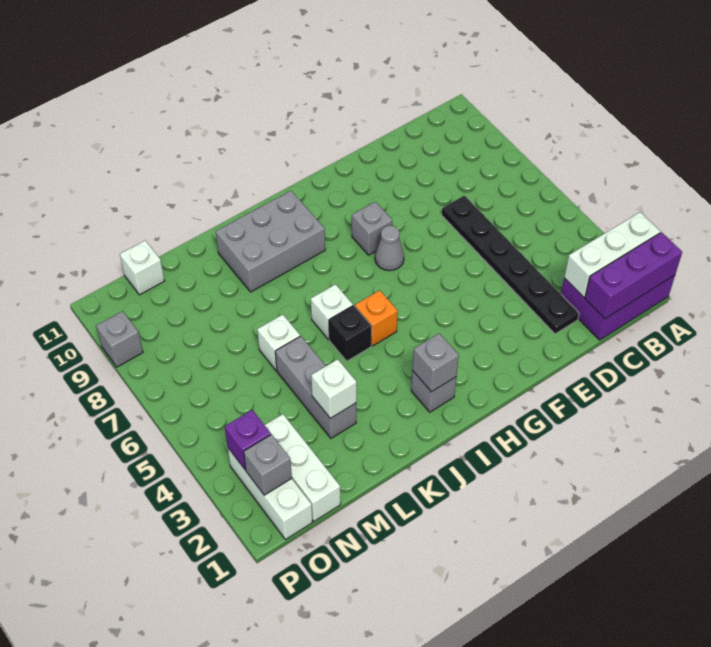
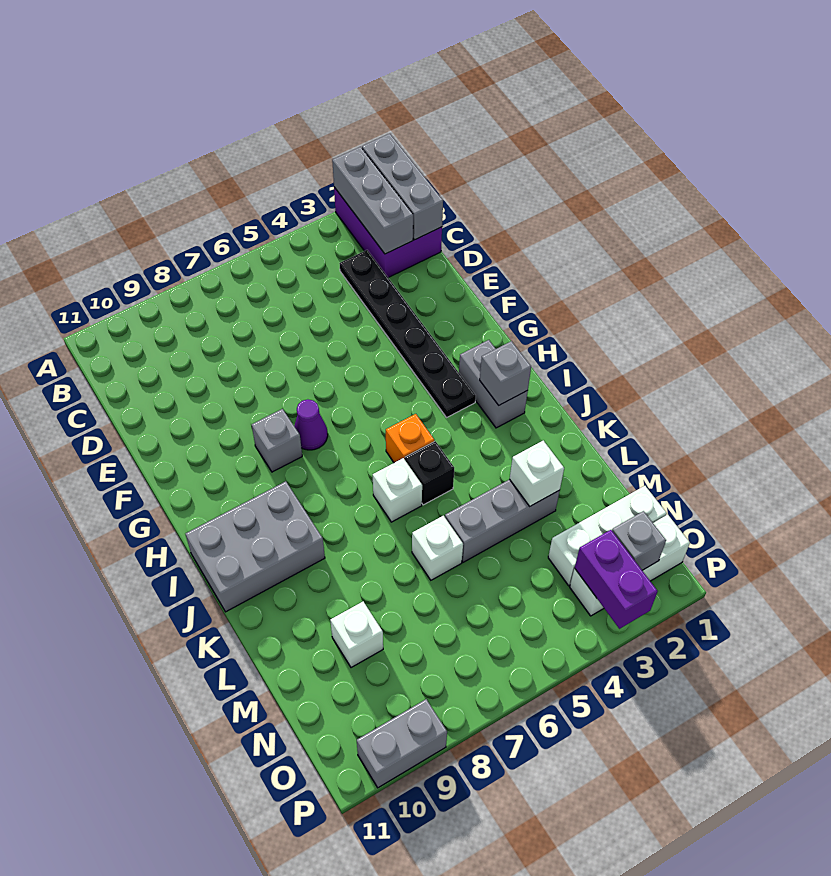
purple brick A1:C1 level 2 -> grey brick A1:C1 level 2
white brick A2:C2 level 2 -> grey brick A2:C2 level 2
black plate D2:D7 level 1 -> black plate C3:H3 level 1
grey cone G7 level 1 -> purple cone G7 level 1
grey brick I2 level 1 -> grey brick H2:I2 level 1
grey brick I9:K10 level 1 -> grey brick I9:J11 level 1
white brick N11 level 1 -> white brick M9 level 1
purple brick O3 level 2 -> purple brick O3:P3 level 2
grey brick P9 level 1 -> grey brick P9:P10 level 1

